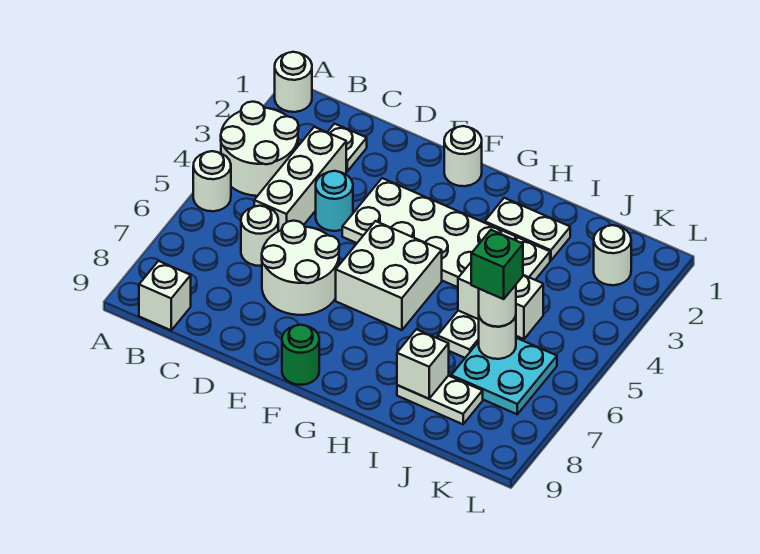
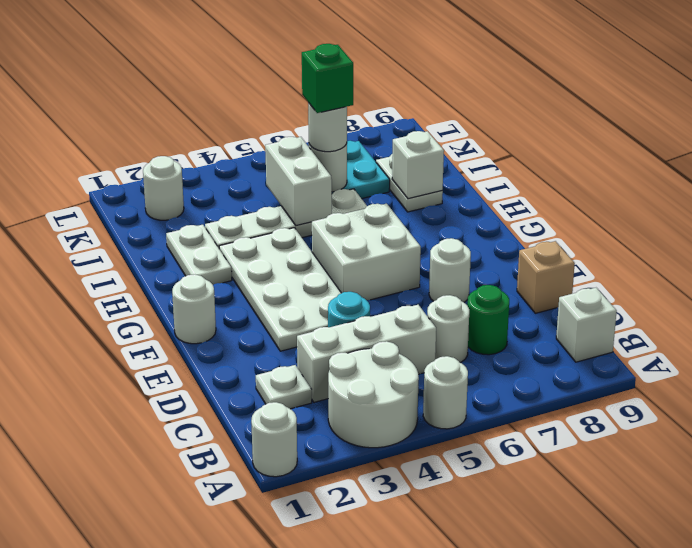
white round brick D6:E7 level 1 -> white round brick E7 level 1
none -> tan brick D9 level 1
green round brick F9 level 1 -> green round brick C7 level 1

